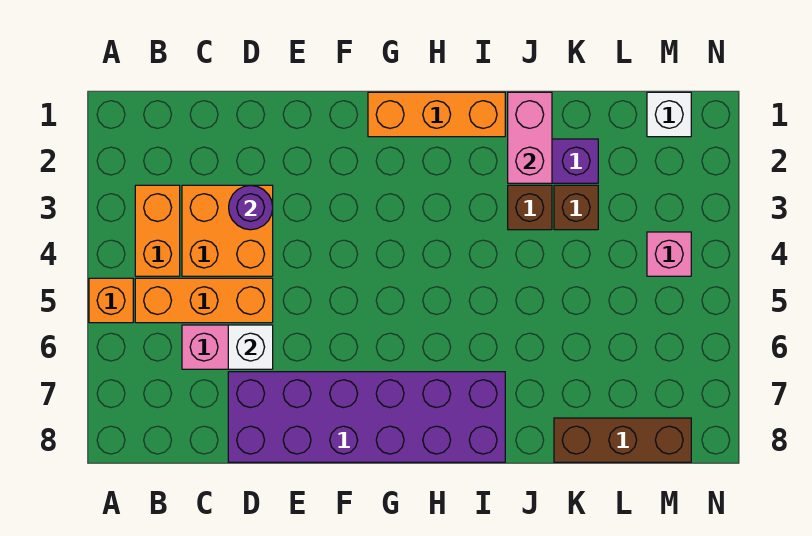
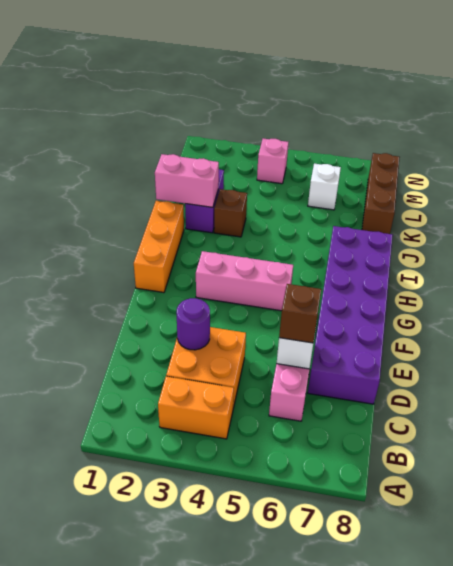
orange brick A5 level 1 -> none
orange brick B5:D5 level 1 -> none
none -> pink brick G3:G5 level 1
brown brick K3 level 1 -> brown brick D6 level 3
white brick M1 level 1 -> white brick L6 level 1

